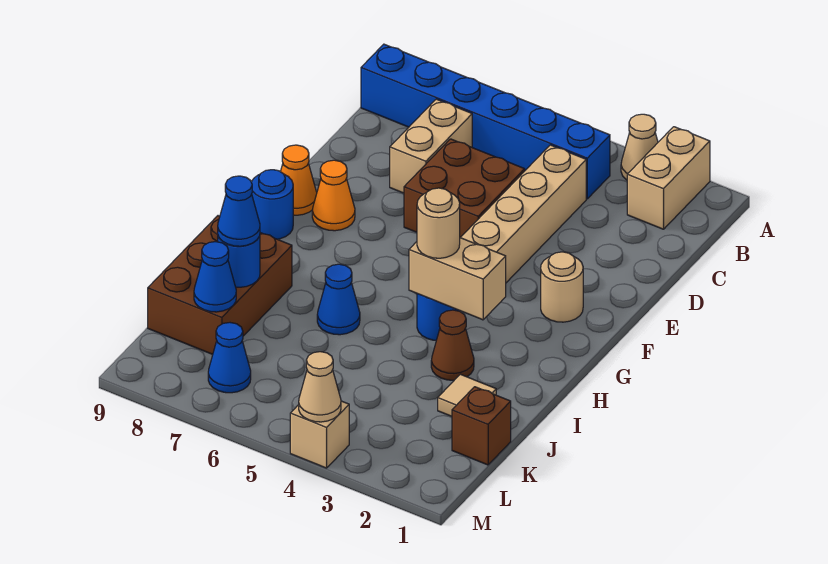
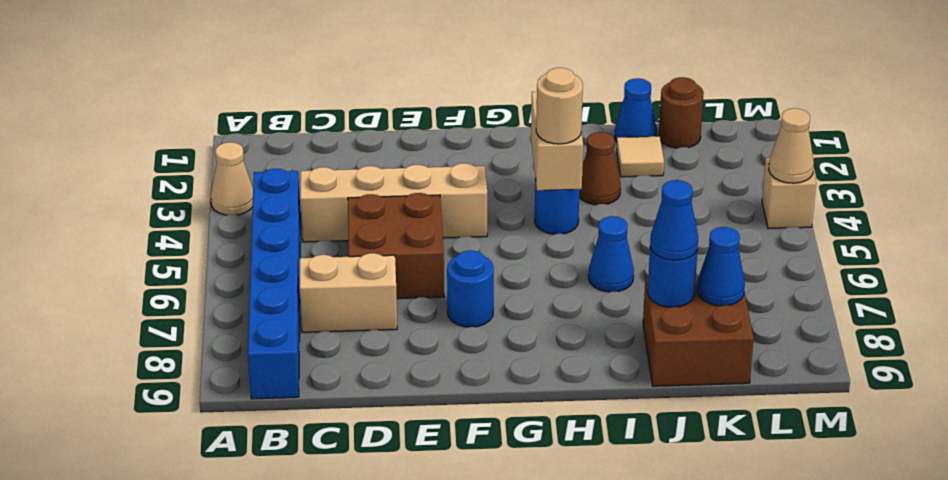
tan brick A2:B2 level 1 -> none
tan round brick F2 level 1 -> none
orange cone F8 level 1 -> none
orange cone F9 level 1 -> none
blue round brick G9 level 1 -> blue round brick F7 level 1
brown brick I8:K9 level 1 -> brown brick J8:K9 level 1
brown brick K1 level 1 -> brown round brick K1 level 1
blue cone L7 level 1 -> blue cone J1 level 1

